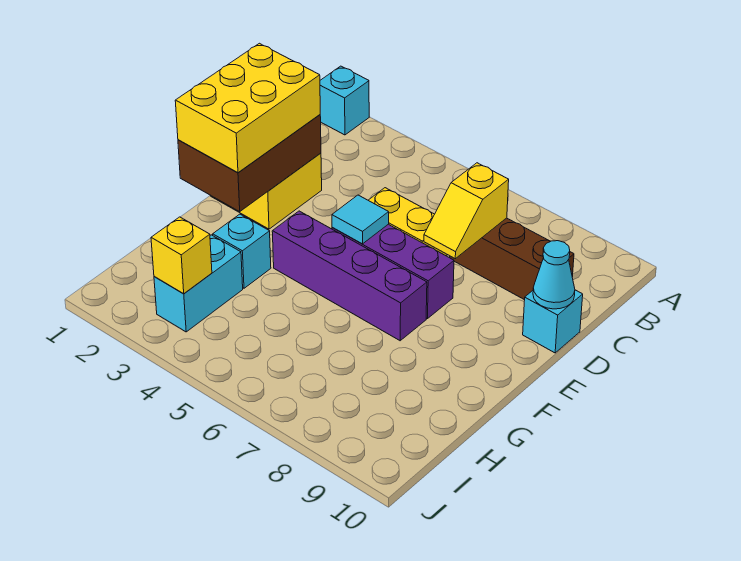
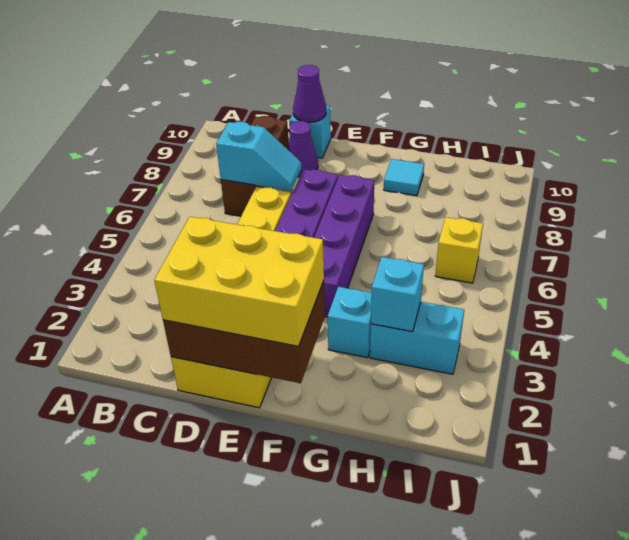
cyan brick A1 level 1 -> cyan brick H3 level 2
yellow slope C7:D7 level 2 top C -> cyan slope C7:D7 level 2 top C
none -> purple cone D9 level 1
cyan cone D10 level 2 -> purple cone D10 level 2
cyan tile E5 level 2 -> cyan tile G9 level 1
yellow brick I3 level 2 -> yellow brick I6 level 1

